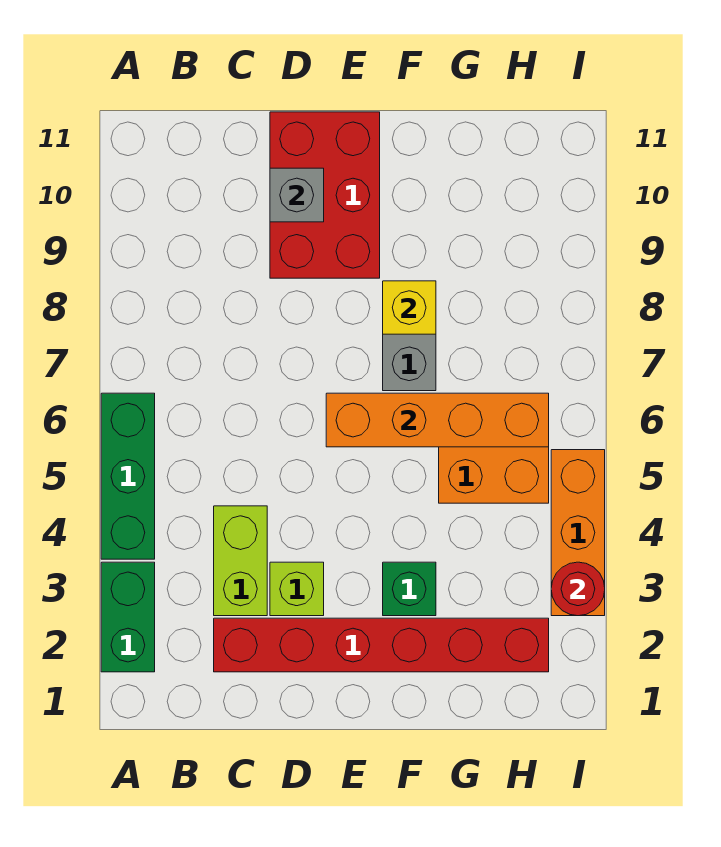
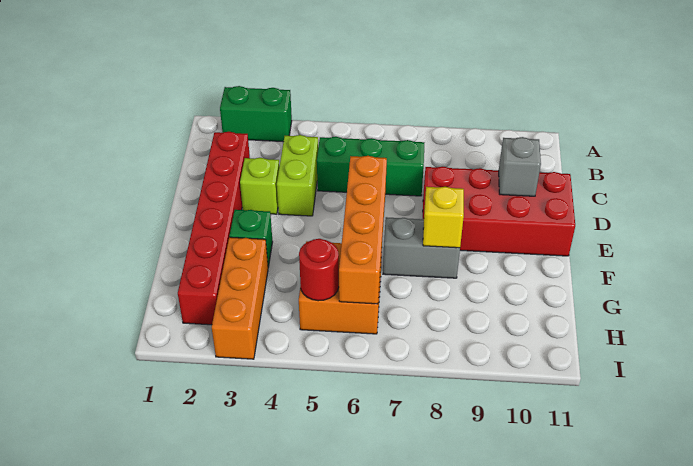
green brick A4:A6 level 1 -> green brick C5:C7 level 1
lime brick C3:C4 level 1 -> lime brick C4:D4 level 1
red brick D9:E11 level 1 -> red brick D8:E11 level 1
orange brick I3:I5 level 1 -> orange brick G3:I3 level 1
red round brick I3 level 2 -> red round brick H5 level 2

